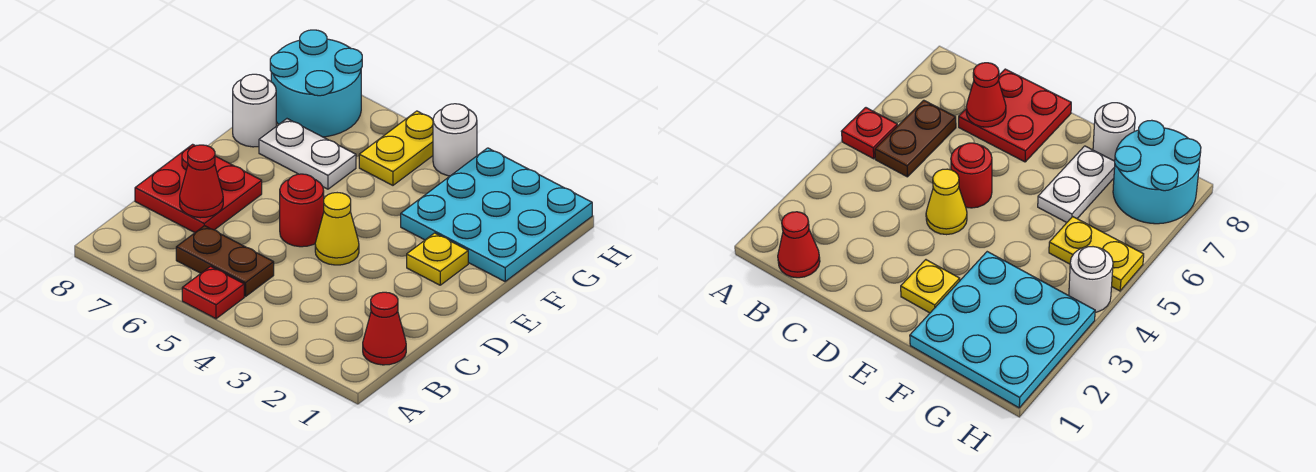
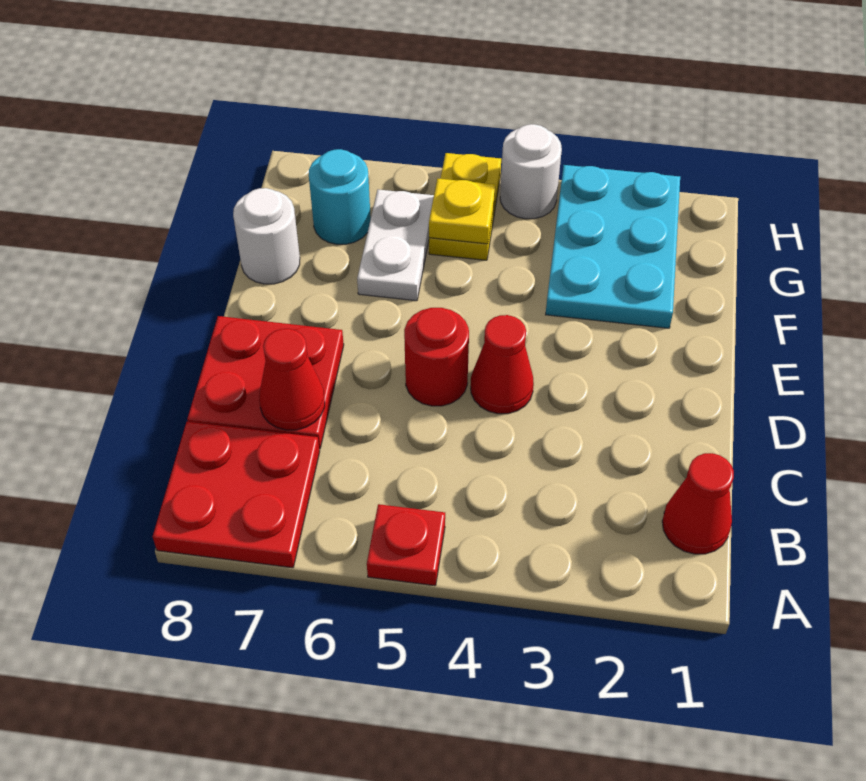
none -> red plate A7:B8 level 1
brown plate B5:B6 level 1 -> none
yellow cone D4 level 1 -> red cone D4 level 1
yellow plate E2 level 1 -> yellow plate G5 level 2
cyan plate F1:H3 level 1 -> cyan plate F2:H3 level 1
white plate F6:F7 level 1 -> white plate F6:G6 level 1
cyan round brick G7:H8 level 1 -> cyan round brick G7 level 1

